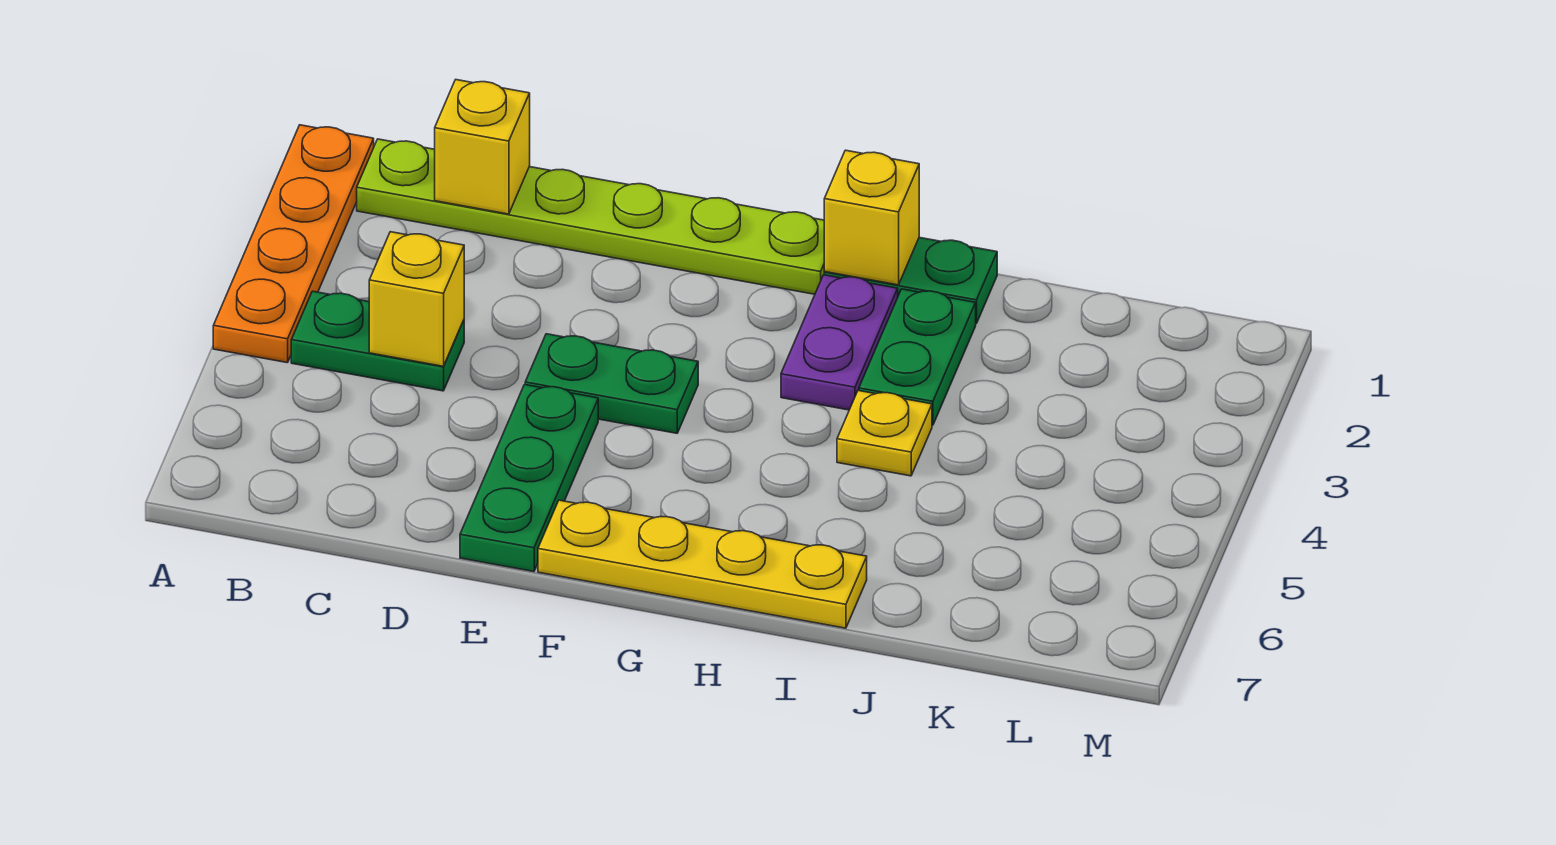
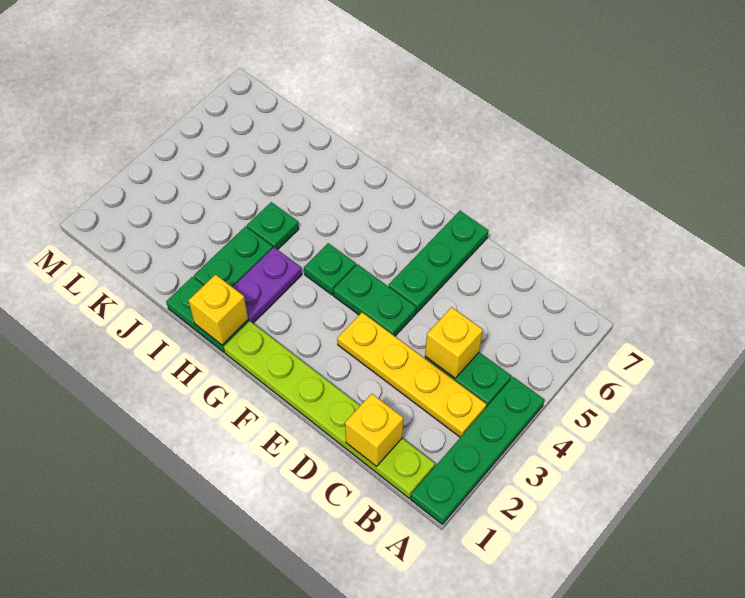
orange plate A1:A4 level 1 -> green plate A1:A4 level 1
yellow plate F7:I7 level 1 -> yellow plate B3:E3 level 1
none -> green plate G4 level 1
yellow plate I4 level 1 -> green plate I4 level 1

